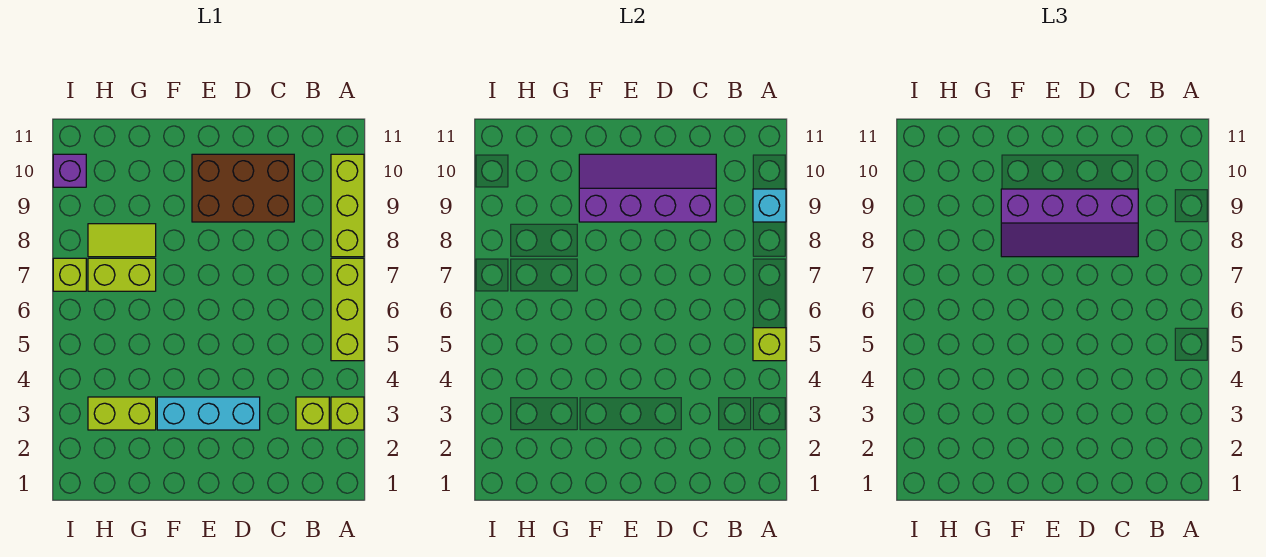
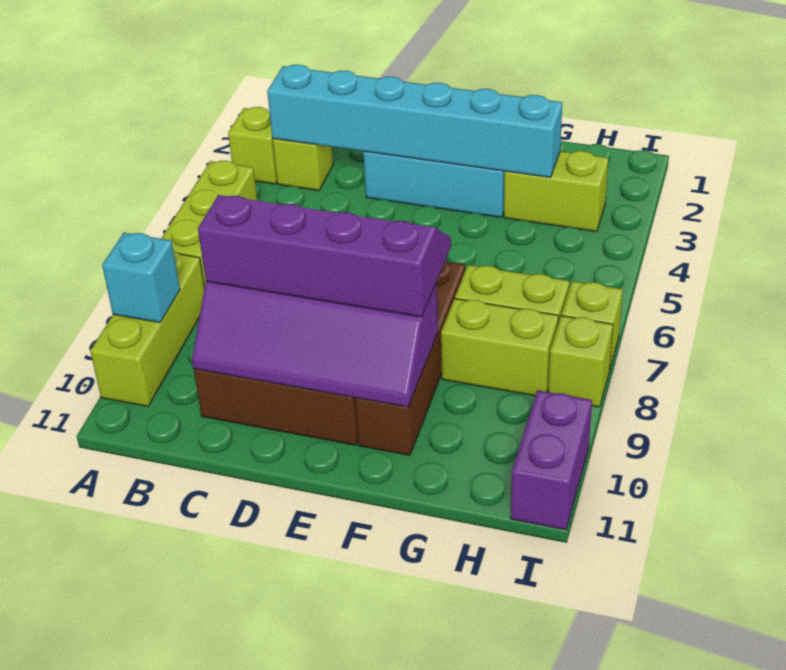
lime brick A5 level 2 -> lime brick I8 level 1
none -> cyan brick B3:G3 level 2
none -> brown brick F7:F10 level 1
lime tile G8:H8 level 1 -> lime brick G8:H8 level 1
purple brick I10 level 1 -> purple brick I10:I11 level 1

